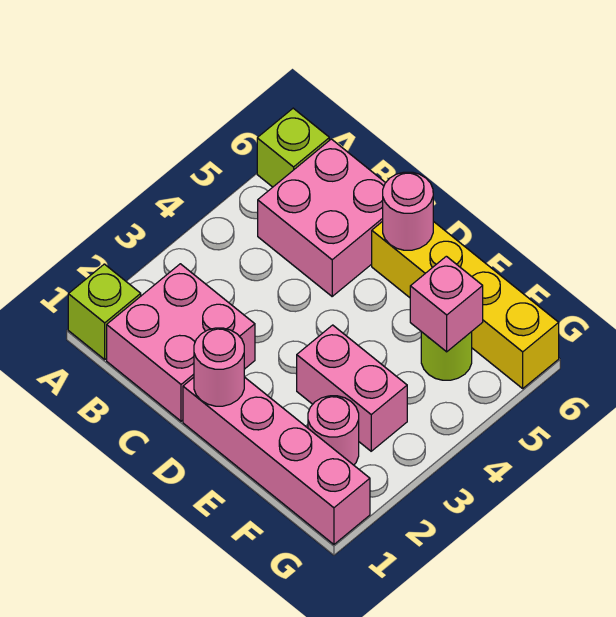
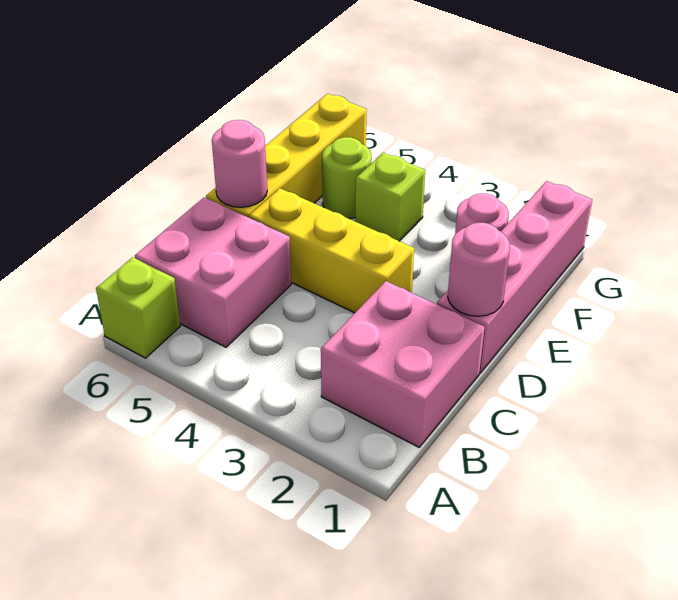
lime brick A1 level 1 -> lime brick F4 level 1
none -> yellow brick D3:D5 level 1
pink brick E3:F3 level 1 -> none
pink brick F5 level 2 -> none

